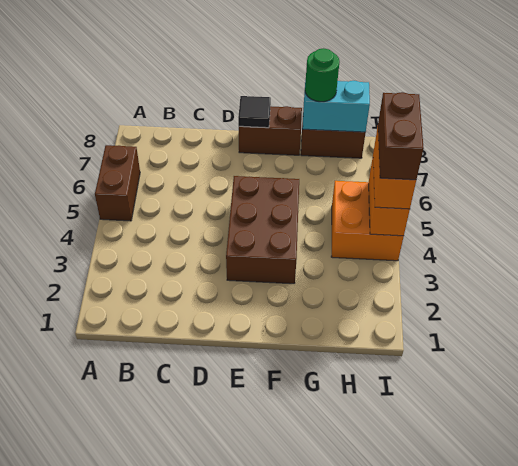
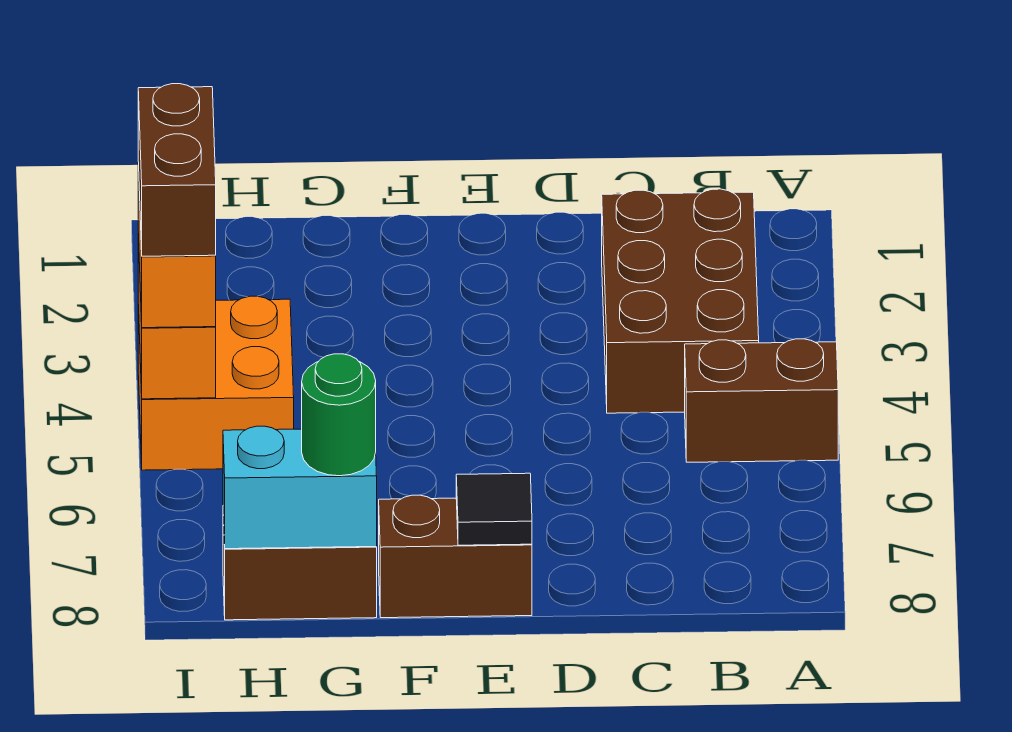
brown brick A5:A6 level 1 -> brown brick A5:B5 level 1
brown brick E3:F5 level 1 -> brown brick B2:C4 level 1

